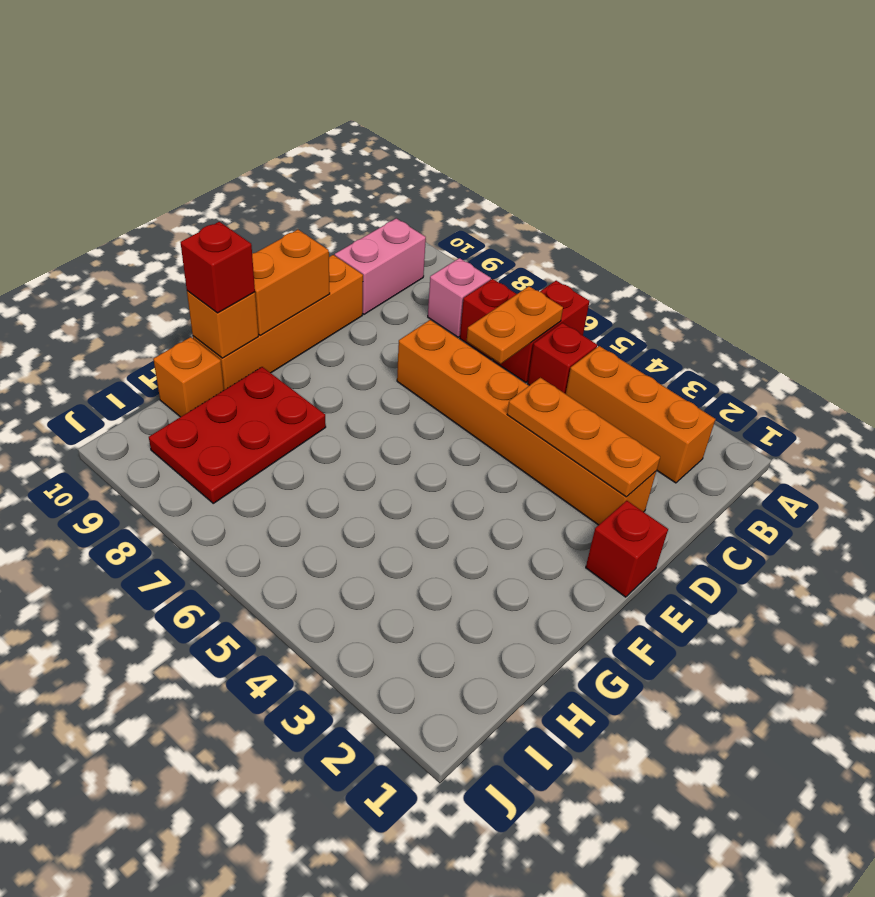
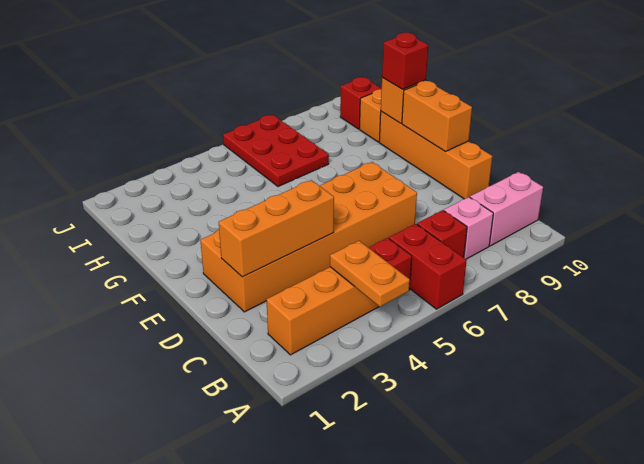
orange plate B6:C6 level 2 -> orange plate A4:B4 level 2
pink brick B10:C10 level 1 -> pink brick B9:B10 level 1
orange brick D2:D7 level 1 -> orange brick D2:E7 level 1
orange plate D2:D4 level 2 -> orange brick D2:D4 level 2
red brick E1 level 1 -> red brick I10 level 1
red plate G8:I9 level 1 -> red plate H6:J7 level 1

